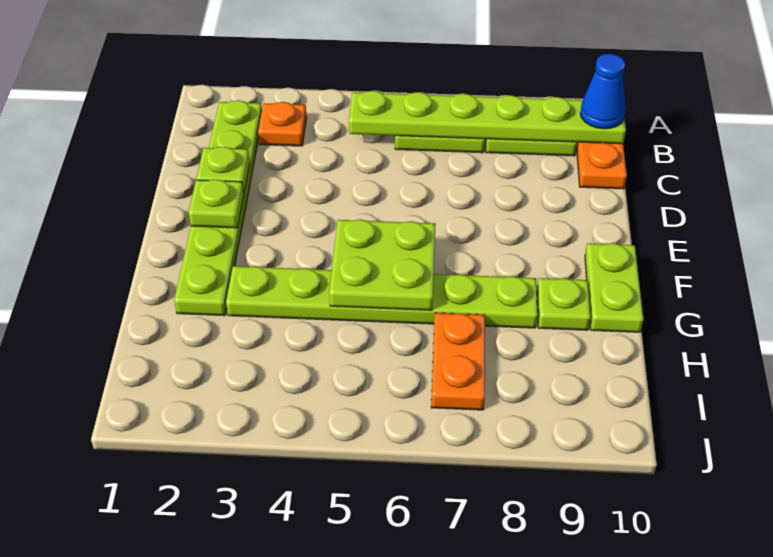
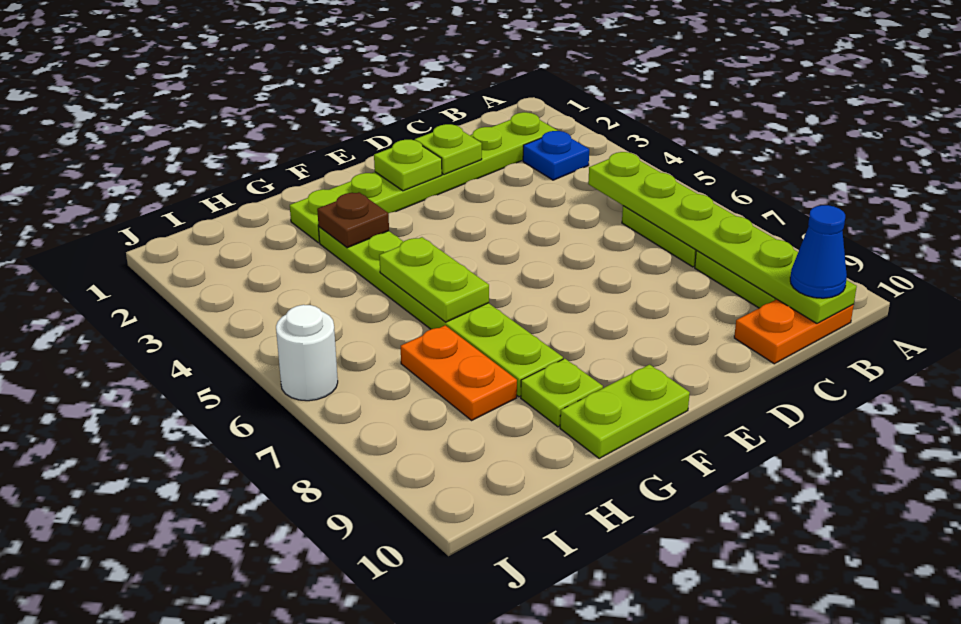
orange plate B3 level 1 -> blue plate B3 level 1
lime plate F5:G6 level 2 -> lime plate G5:G6 level 2
none -> brown plate G3 level 2
orange plate H7:I7 level 1 -> orange plate H7:H8 level 1
none -> white round brick J6 level 1

